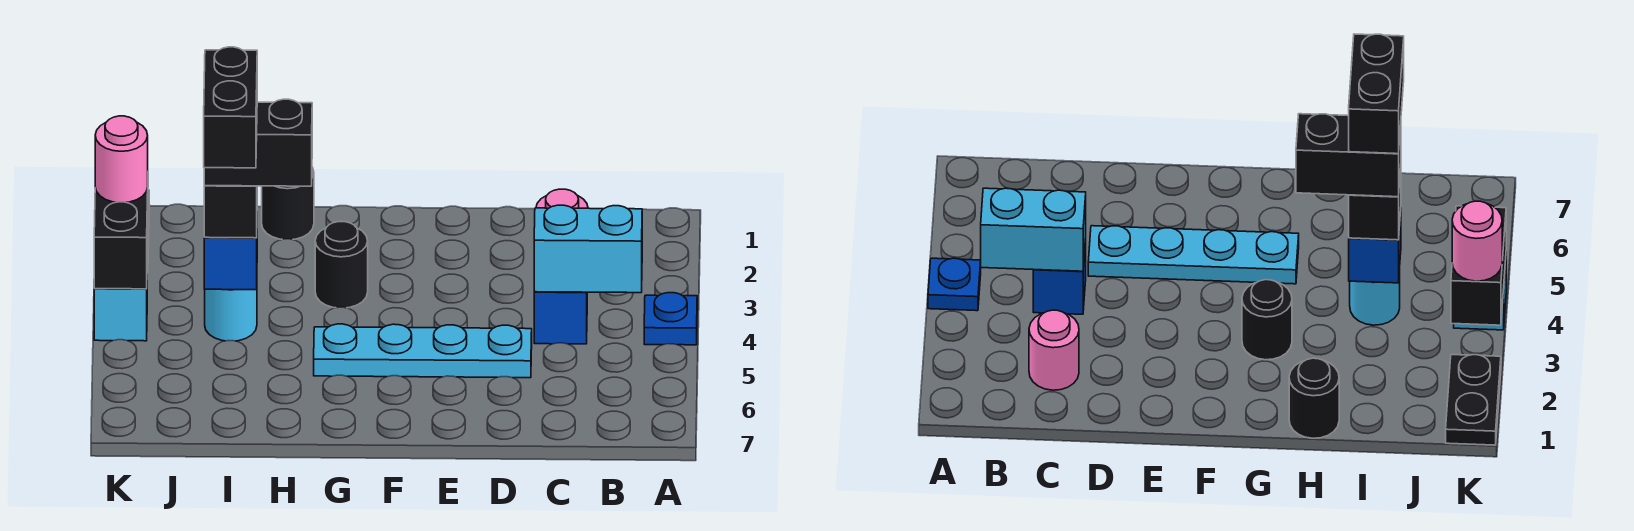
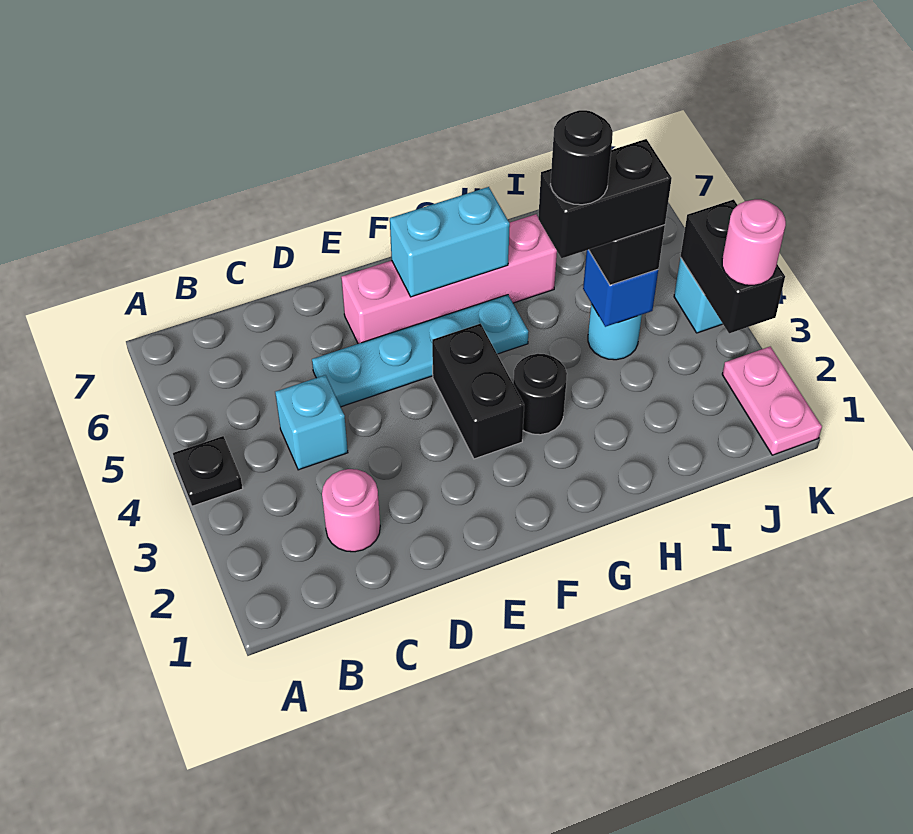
blue plate A4 level 1 -> black plate A4 level 1
cyan brick B4:C4 level 2 -> cyan brick F6:G6 level 2
blue brick C4 level 1 -> cyan brick C4 level 1
none -> pink brick E6:H6 level 1
black round brick H1 level 1 -> black round brick H4 level 5
black brick I4:I5 level 5 -> black brick F3:F4 level 1
black plate K1:K2 level 1 -> pink plate K1:K2 level 1

